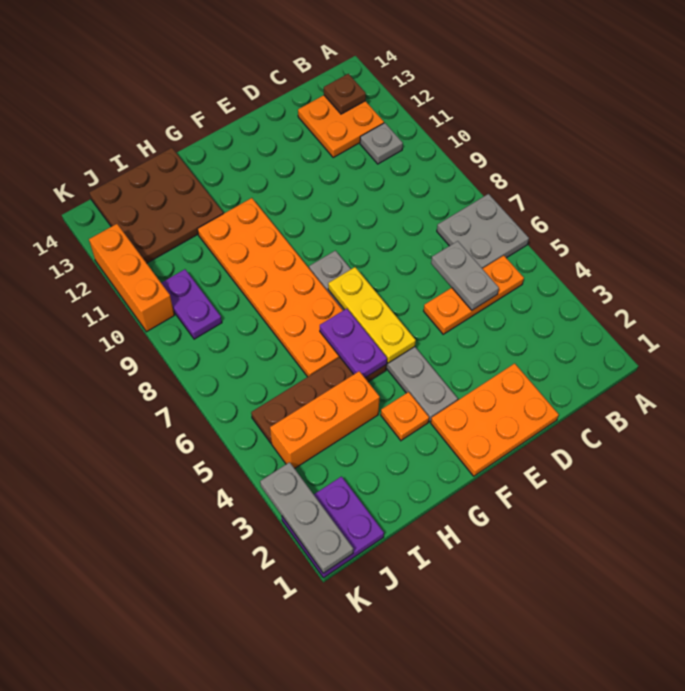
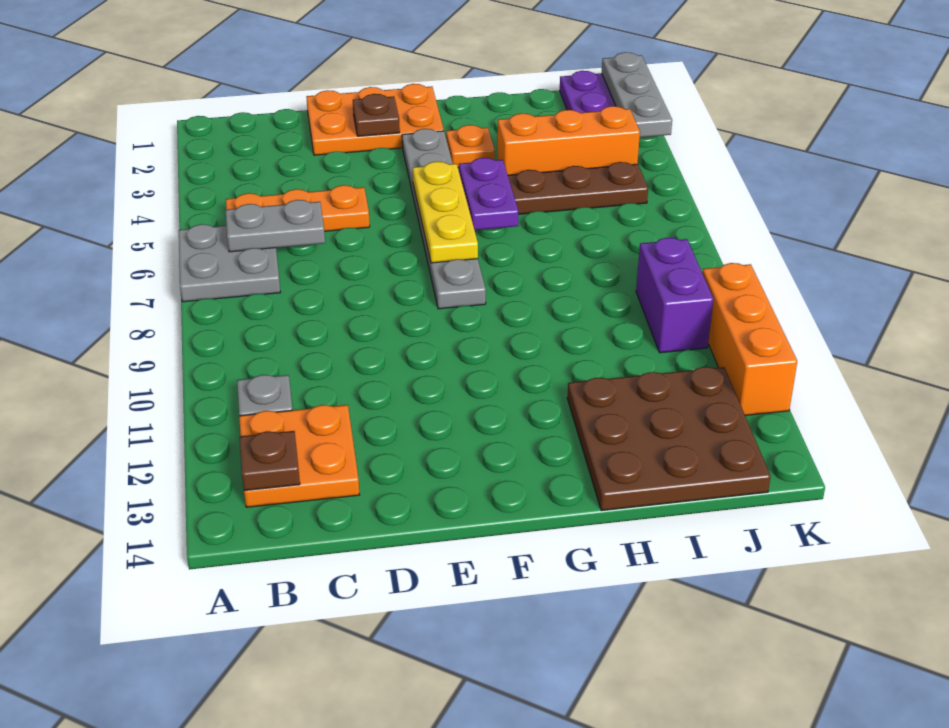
grey plate C5:C6 level 2 -> grey plate B6:C6 level 2
none -> brown plate E2 level 2
orange plate G6:H11 level 1 -> none
purple plate J9:J10 level 1 -> purple brick J9:J10 level 1

